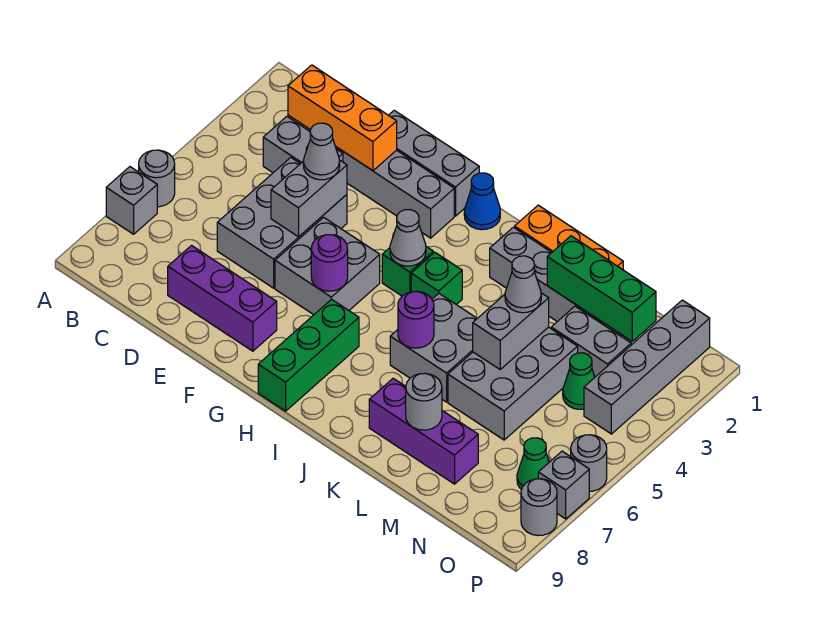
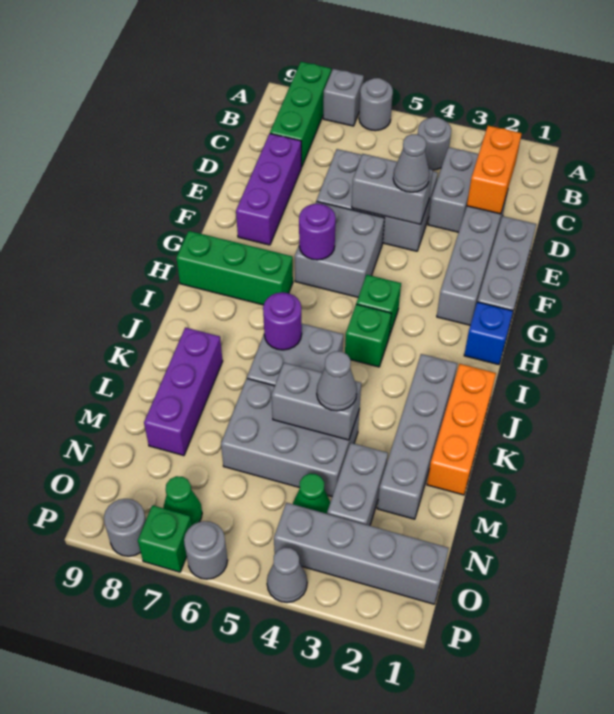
orange brick C2:E2 level 2 -> orange brick C2:D2 level 2
blue cone H1 level 1 -> blue brick H1 level 1
grey cone H4 level 2 -> grey cone P4 level 1
green brick L2:N2 level 2 -> green brick A8:C8 level 1
grey round brick L8 level 2 -> grey round brick B4 level 1
grey brick P7 level 1 -> green brick P7 level 1

